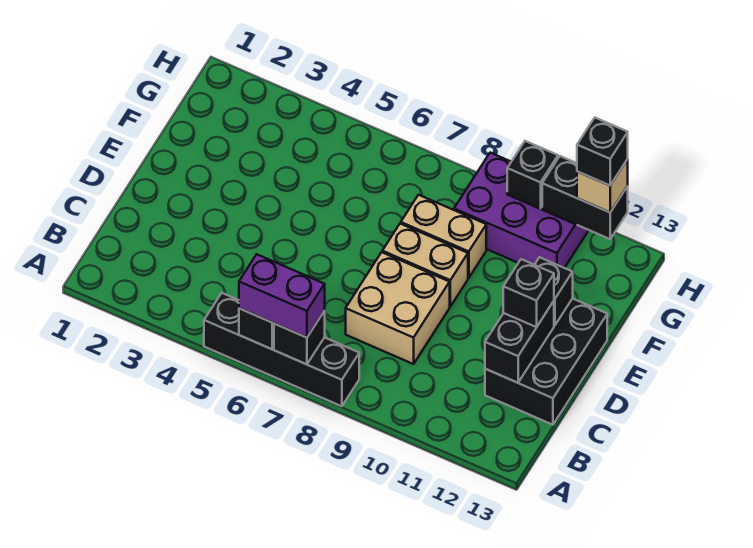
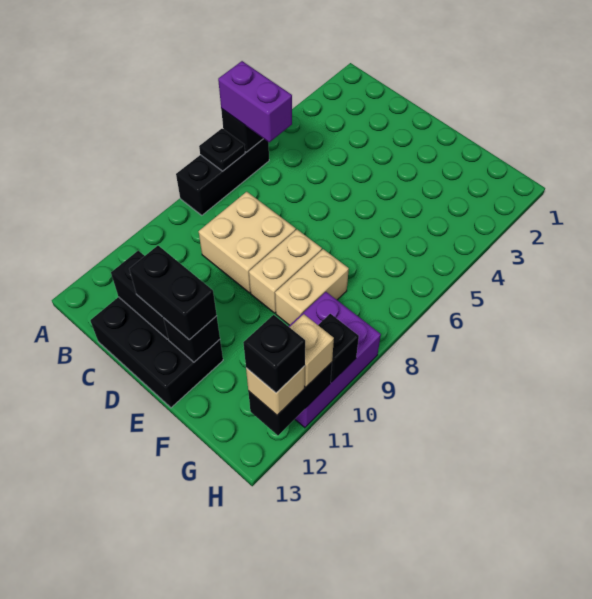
black brick A5:A8 level 1 -> black brick A6:A8 level 1
purple brick A6:A7 level 3 -> purple brick A6:B6 level 3
black brick A7 level 2 -> black plate A7 level 2
black brick D12 level 3 -> black brick D12:E12 level 3
none -> tan brick H11 level 3

